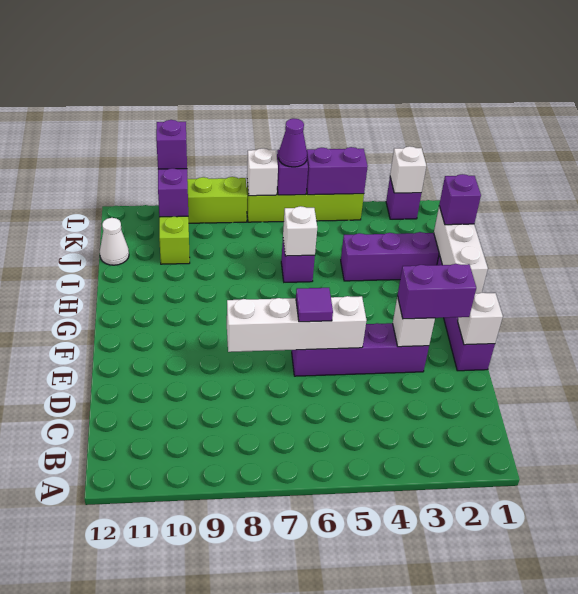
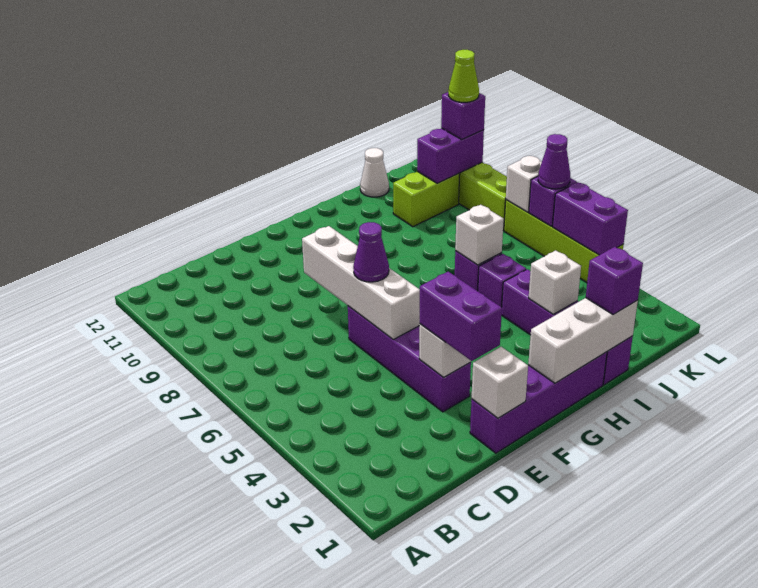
purple tile E6 level 3 -> purple cone E6 level 3
purple brick L2 level 1 -> purple brick I5 level 1
white brick L2 level 2 -> white brick I3 level 2
none -> lime cone L10 level 4

